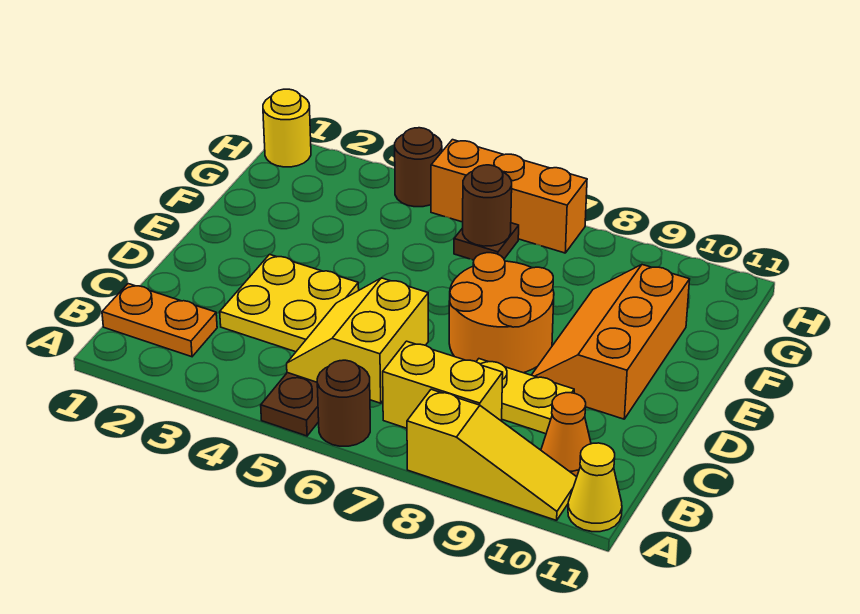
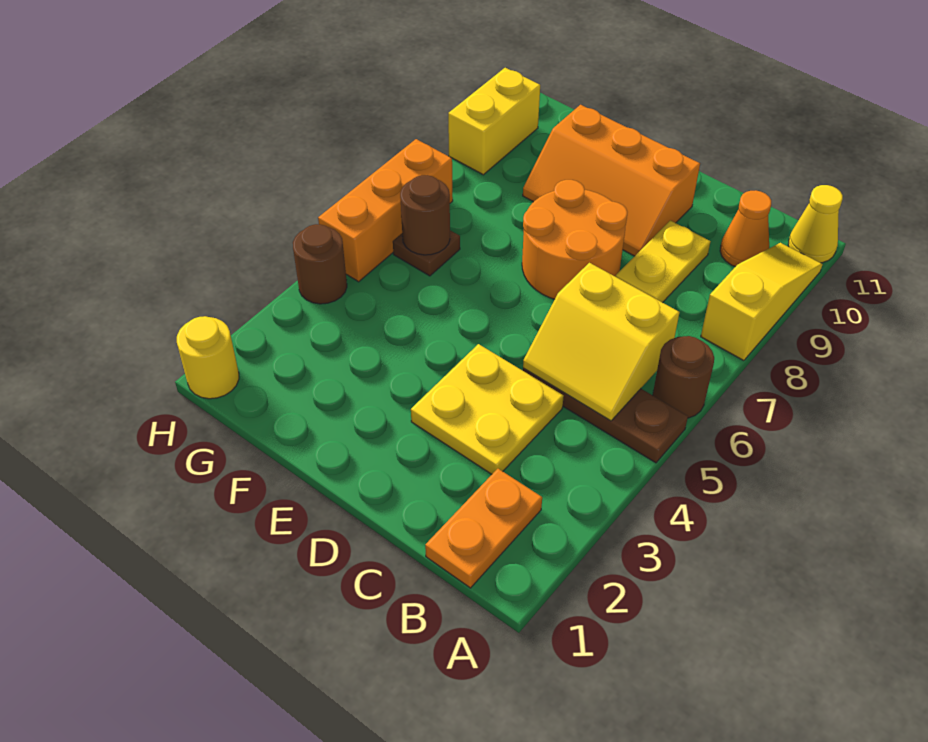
yellow brick B7:B8 level 1 -> yellow brick H9:H10 level 1

